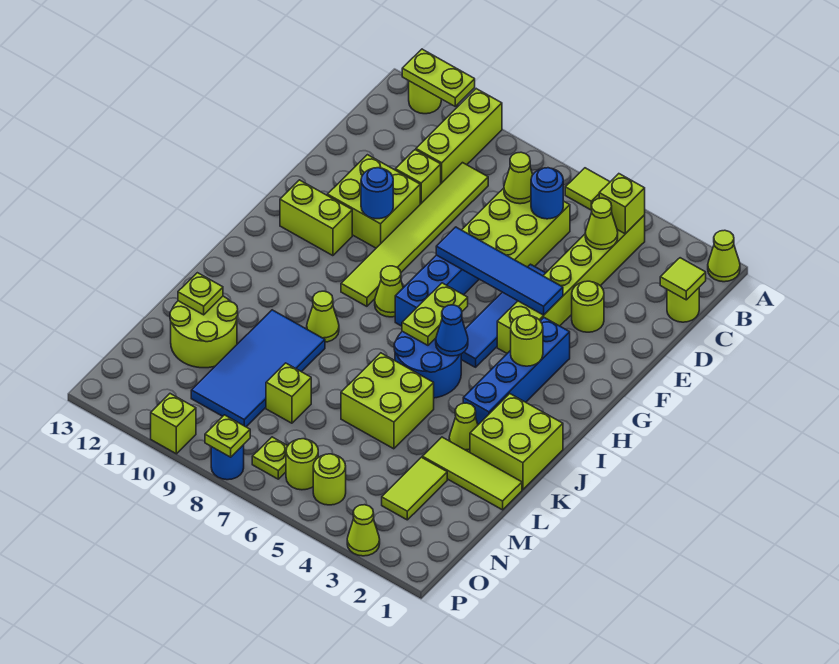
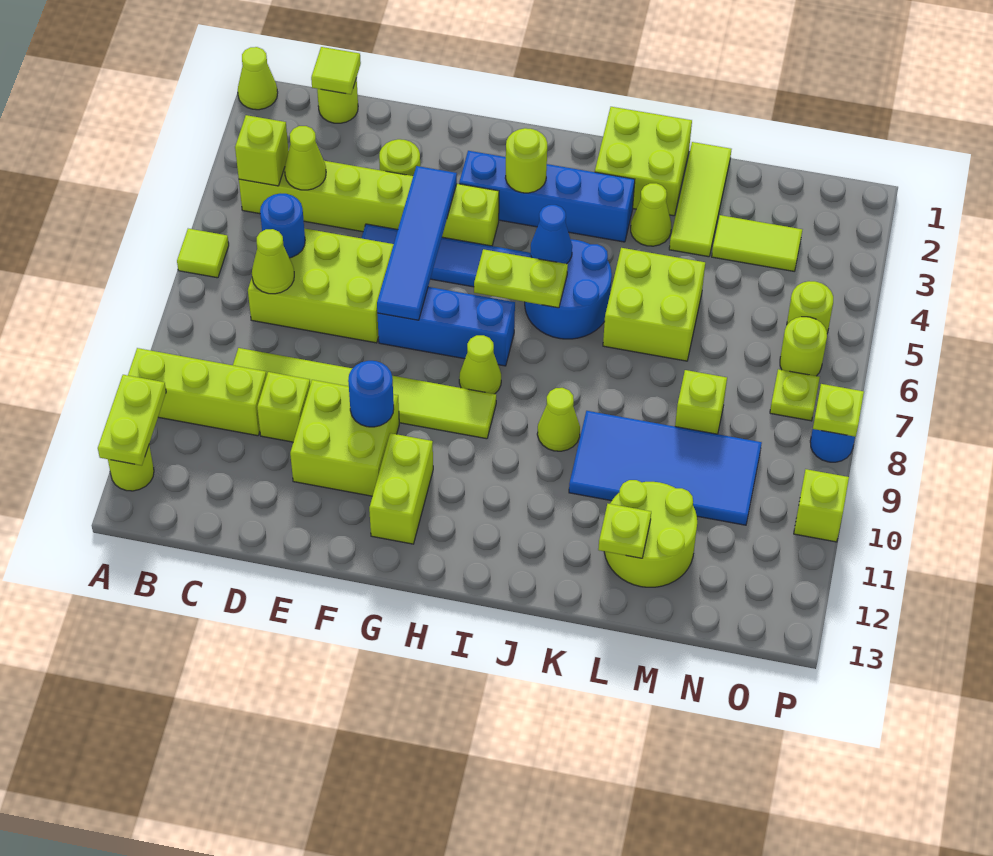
lime cone P3 level 1 -> none

